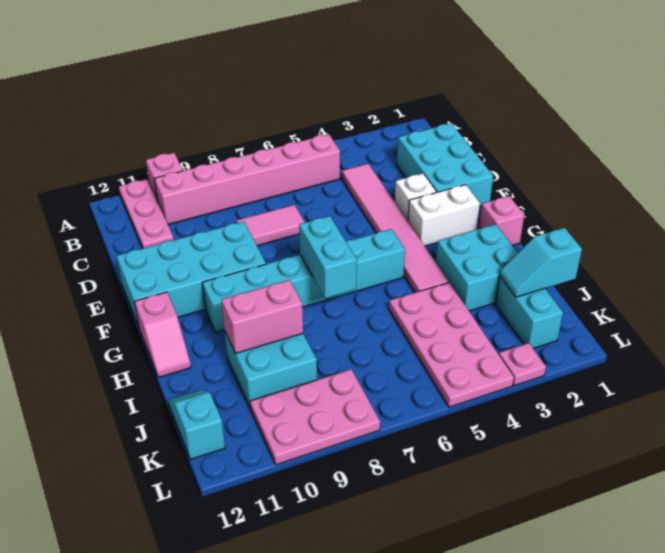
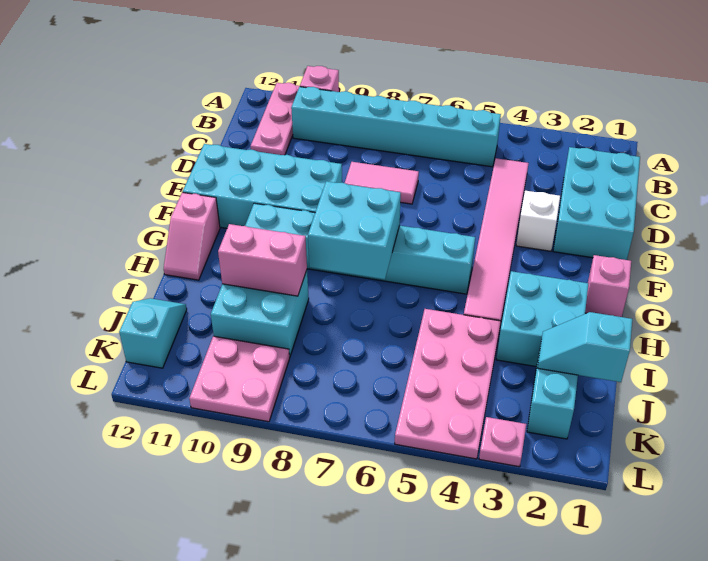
pink brick B5:B10 level 1 -> cyan brick B5:B10 level 1
white brick F2:F3 level 1 -> none
cyan brick G7:H7 level 2 -> cyan brick G7:H8 level 2
pink plate K8:L10 level 1 -> pink plate K9:L10 level 1

